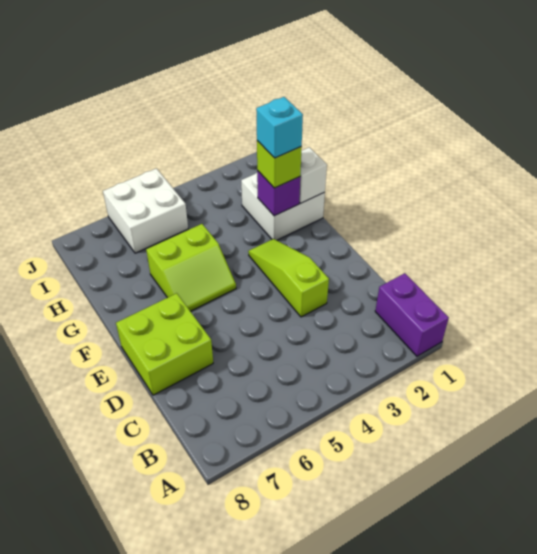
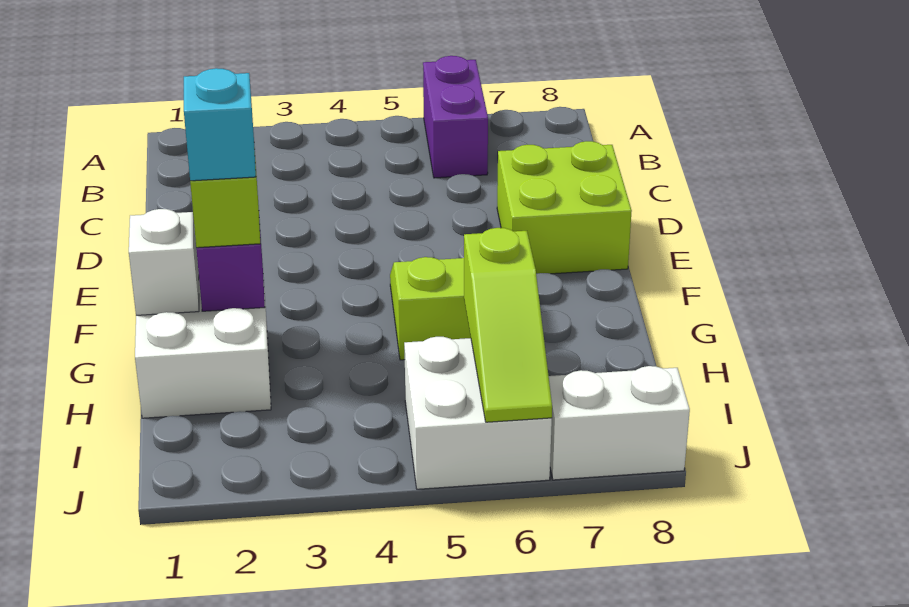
purple brick A1:B1 level 1 -> purple brick A6:B6 level 1
lime slope D3:F3 level 1 top D -> lime slope H6:J6 level 2 top H
none -> white brick J7:J8 level 1

